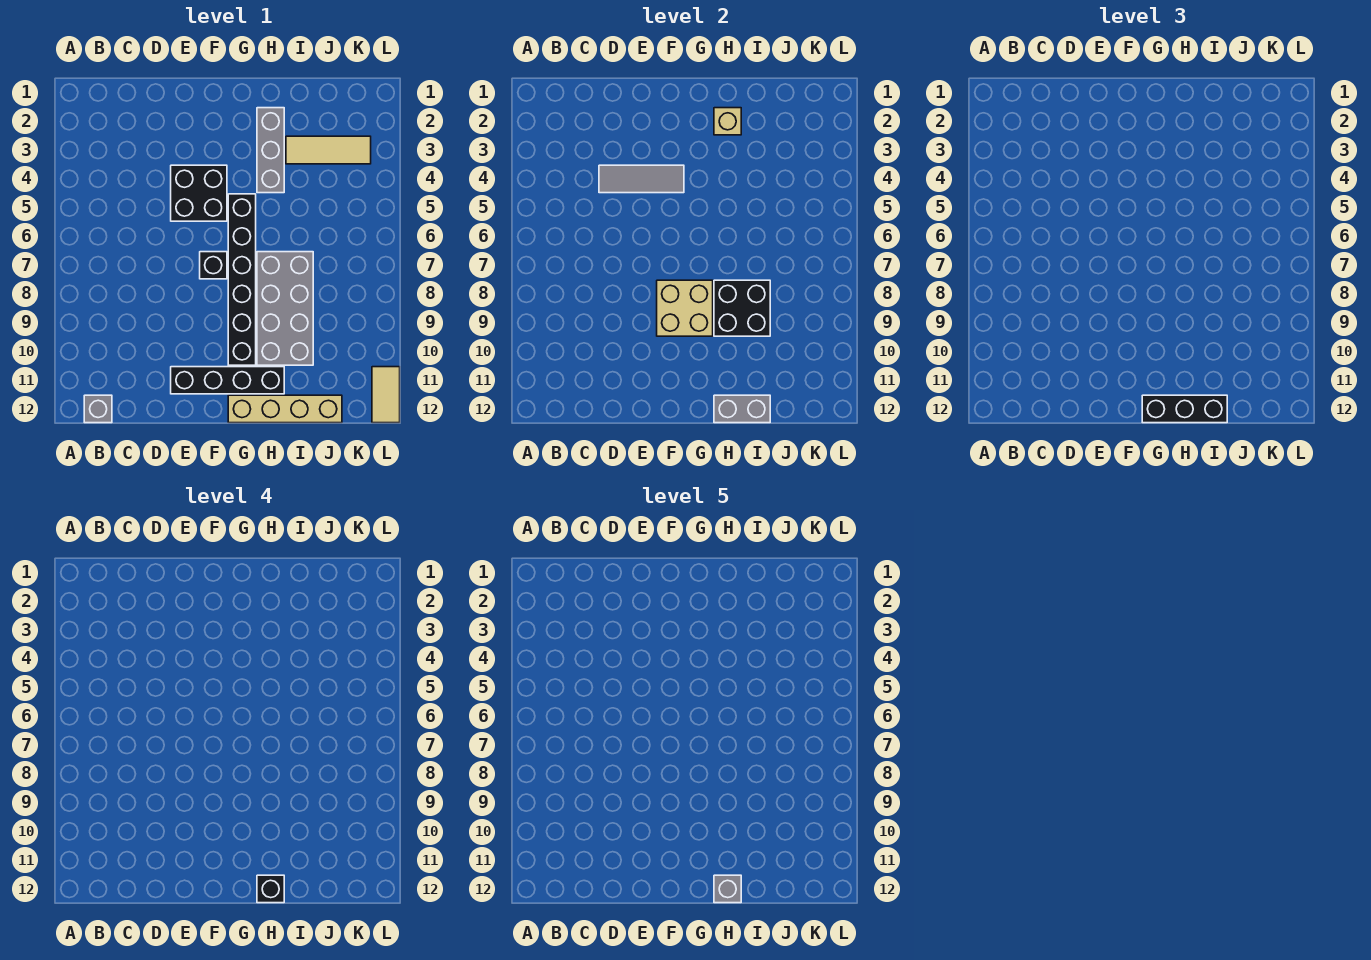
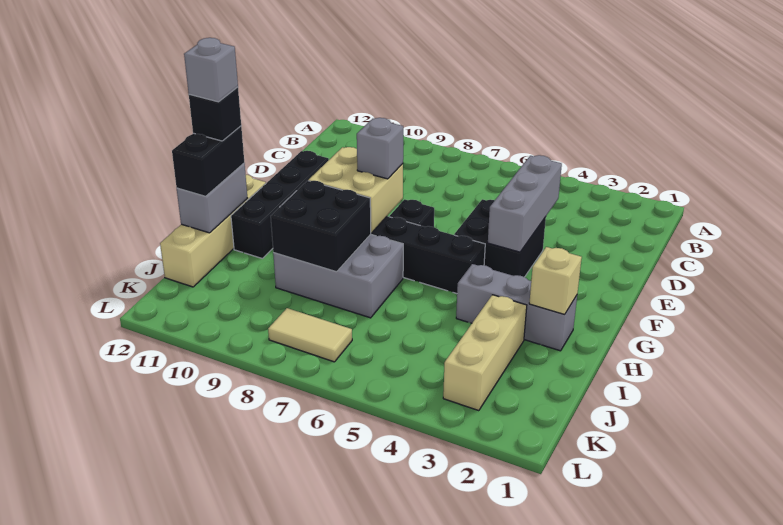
grey brick B12 level 1 -> grey brick F8 level 3
grey tile D4:F4 level 2 -> grey brick D4:F4 level 2
black brick G12:I12 level 3 -> black brick H12:I12 level 3
grey brick H7:I10 level 1 -> grey brick H7:I9 level 1
tan tile I3:K3 level 1 -> tan brick I3:K3 level 1
tan tile L11:L12 level 1 -> tan tile K7:K8 level 1

